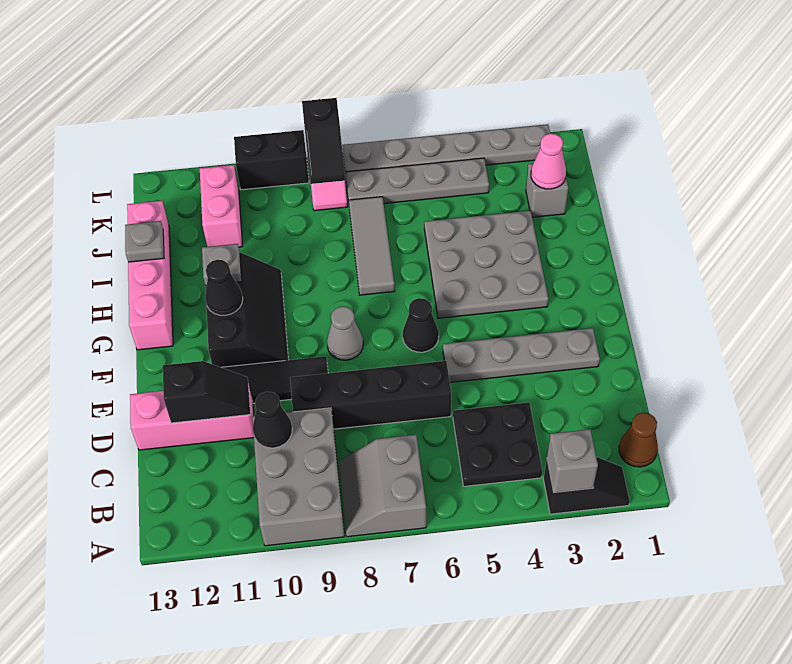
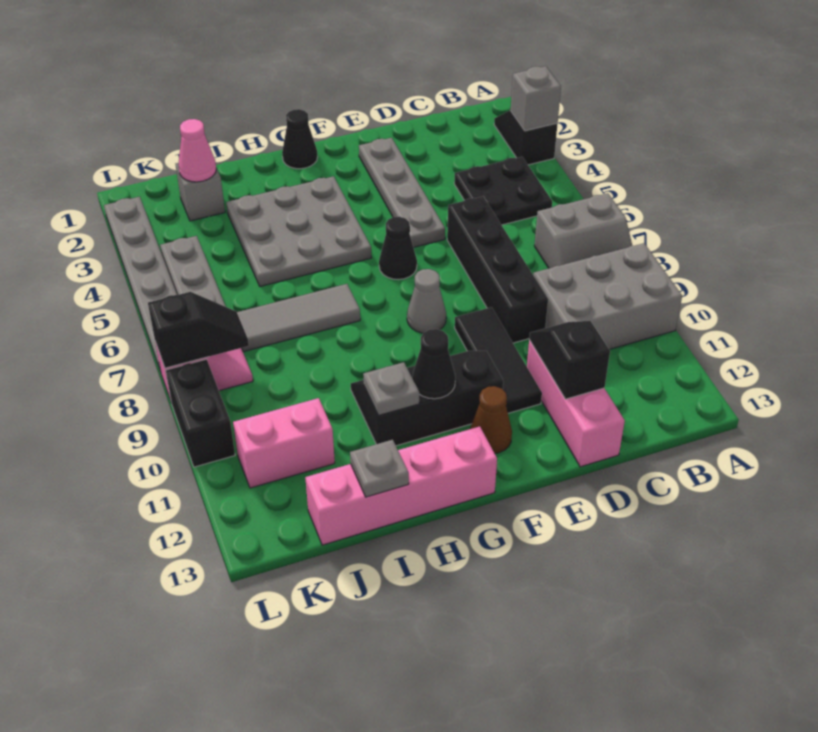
brown cone B1 level 1 -> brown cone F12 level 1
black cone C10 level 2 -> black cone G1 level 1

